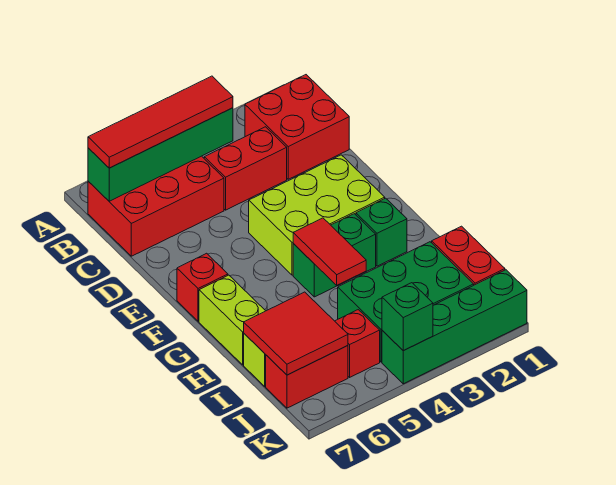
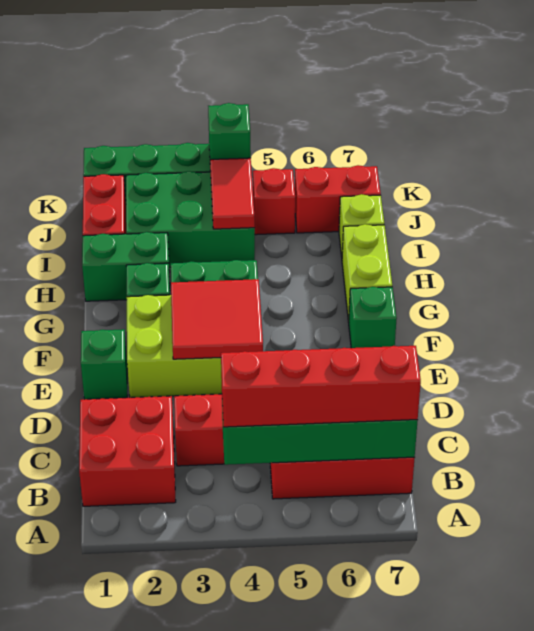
red tile B4:B7 level 3 -> red brick B4:B7 level 3
none -> green brick E1 level 1
red brick F7 level 1 -> green brick F7 level 1
red tile G4:H4 level 2 -> red tile I4:J4 level 2
none -> green brick H1:H2 level 1
red tile I6:J7 level 2 -> red tile E3:F4 level 2

